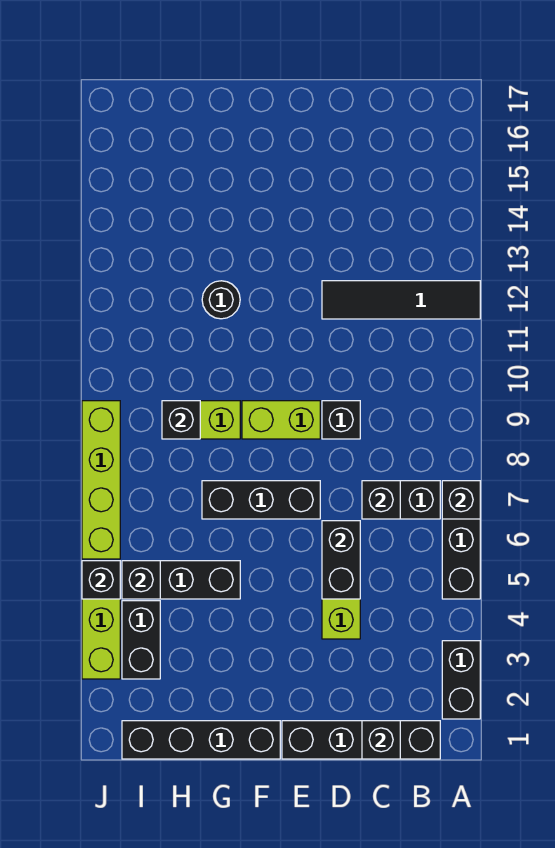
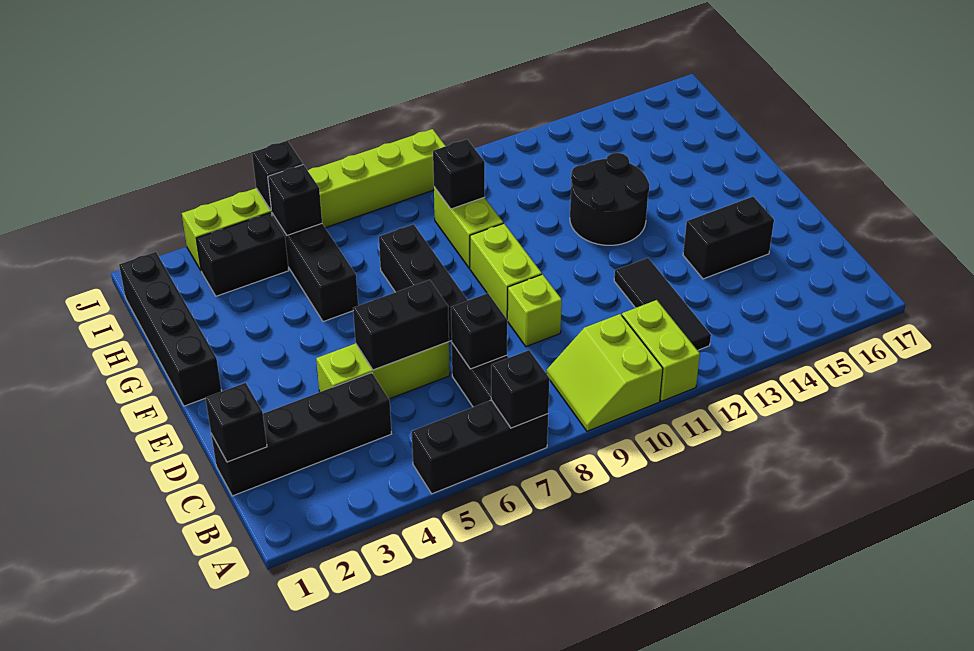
black brick A2:A3 level 1 -> black brick D14:D15 level 1
none -> lime slope A9:B10 level 1 top 10
none -> lime brick A11:B11 level 1
black tile A12:D12 level 1 -> black tile B12:D12 level 1
black brick B1:E1 level 1 -> black brick C1:C4 level 1
black brick D9 level 1 -> lime brick D9 level 1
black round brick G12 level 1 -> black round brick F12:G13 level 1

